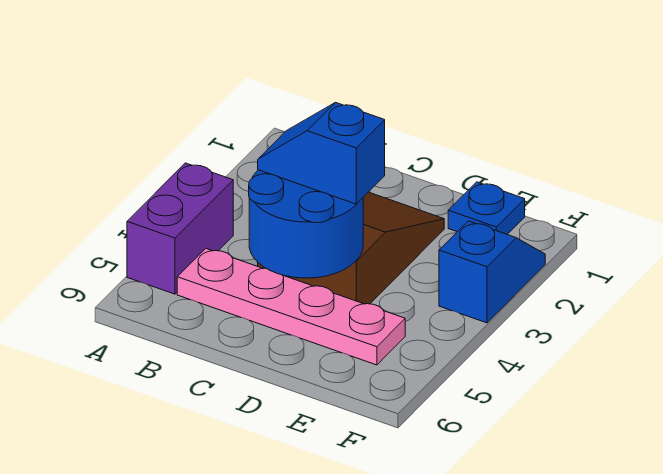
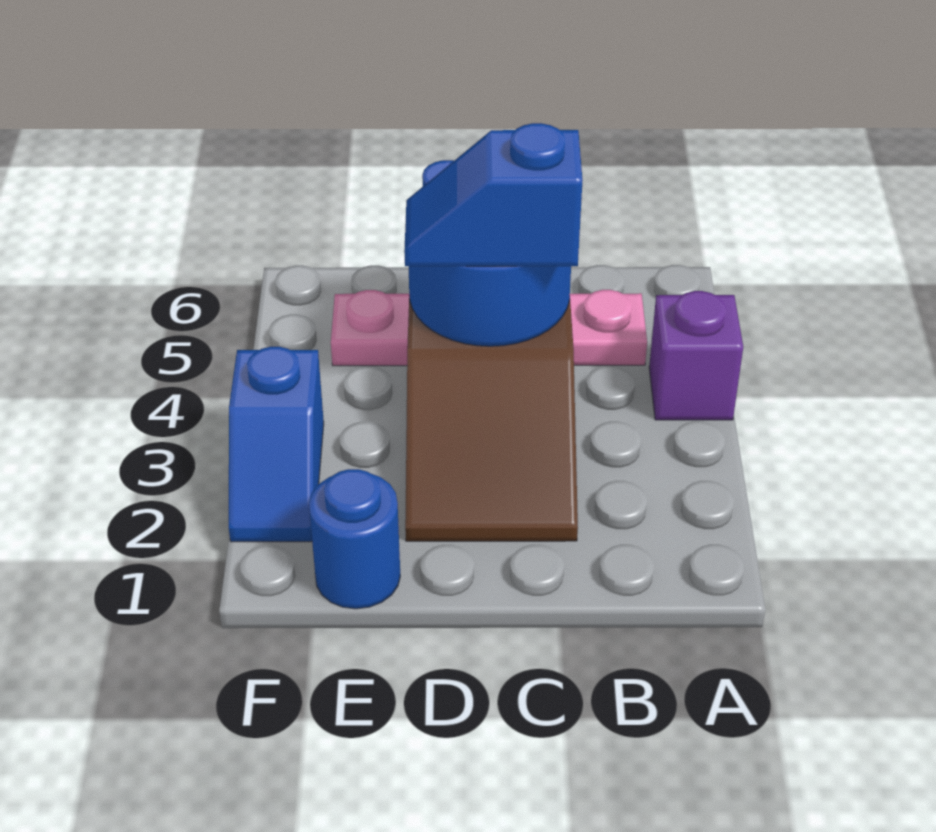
purple brick A4:A5 level 1 -> purple brick A4 level 1
blue slope C4:D4 level 3 top D -> blue slope C4:D4 level 3 top C
blue plate E1 level 1 -> blue round brick E1 level 1

